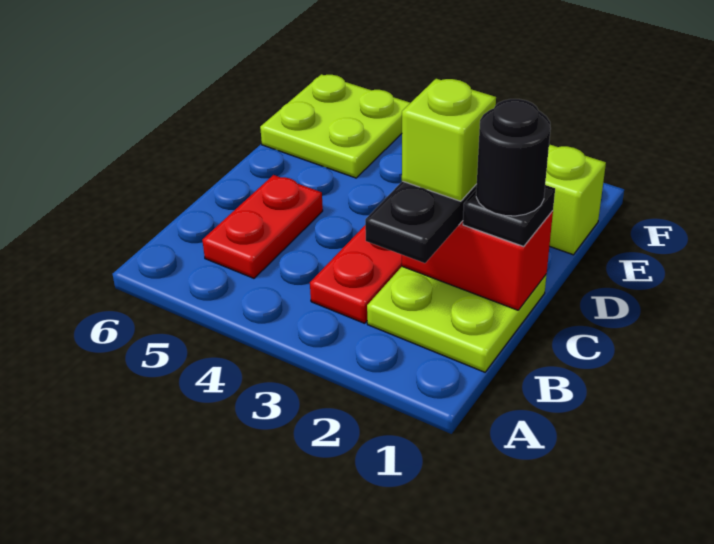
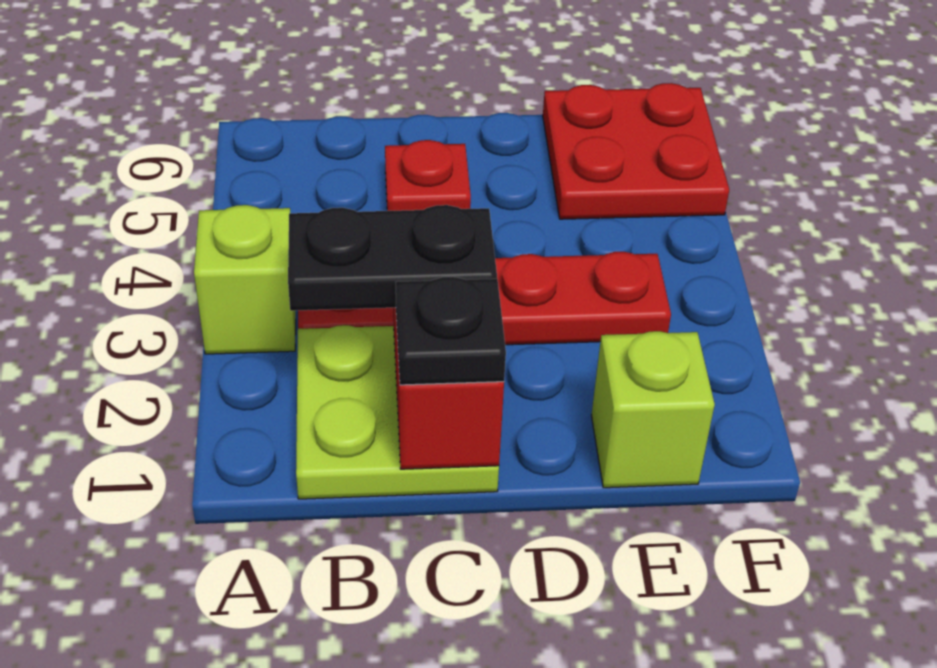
red plate B5:C5 level 1 -> red plate C5 level 1
black round brick C1 level 4 -> none
lime brick C2 level 4 -> lime brick A3 level 1
lime plate E5:F6 level 1 -> red plate E5:F6 level 1

